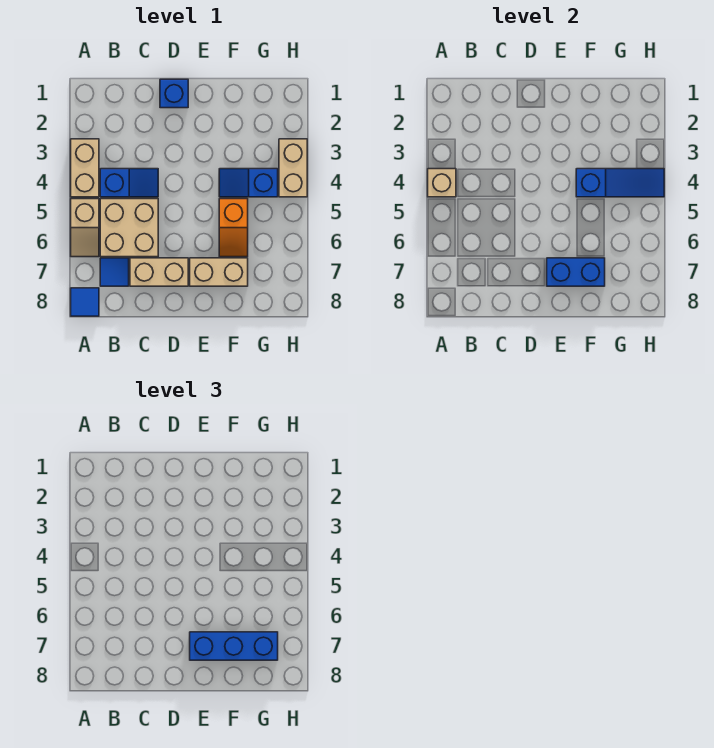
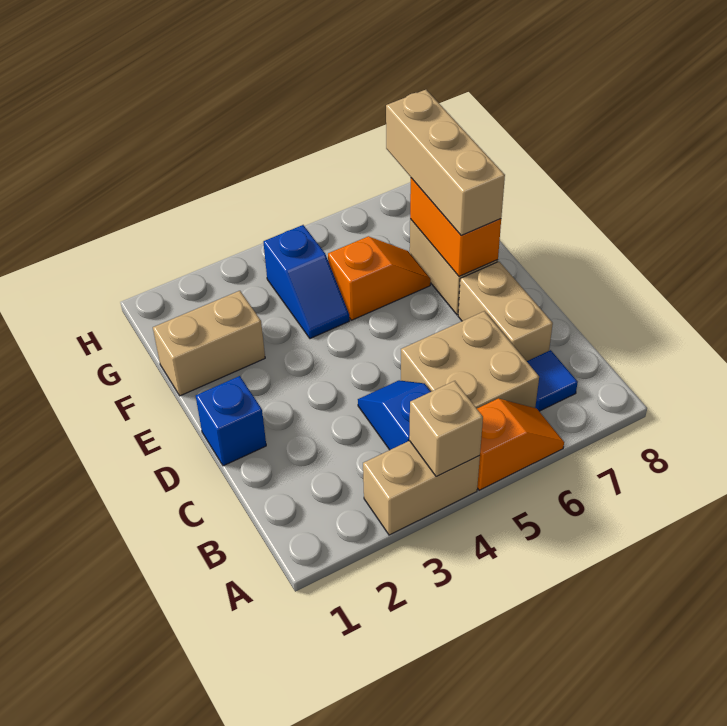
tan slope A5:A6 level 1 top 5 -> orange slope A5:A6 level 1 top 5
blue tile A8 level 1 -> none
blue brick E7:F7 level 2 -> orange brick E7:F7 level 2
blue brick E7:G7 level 3 -> tan brick E7:G7 level 3
blue slope F4:H4 level 2 top F -> none
tan brick H3:H4 level 1 -> tan brick F1:F2 level 1

